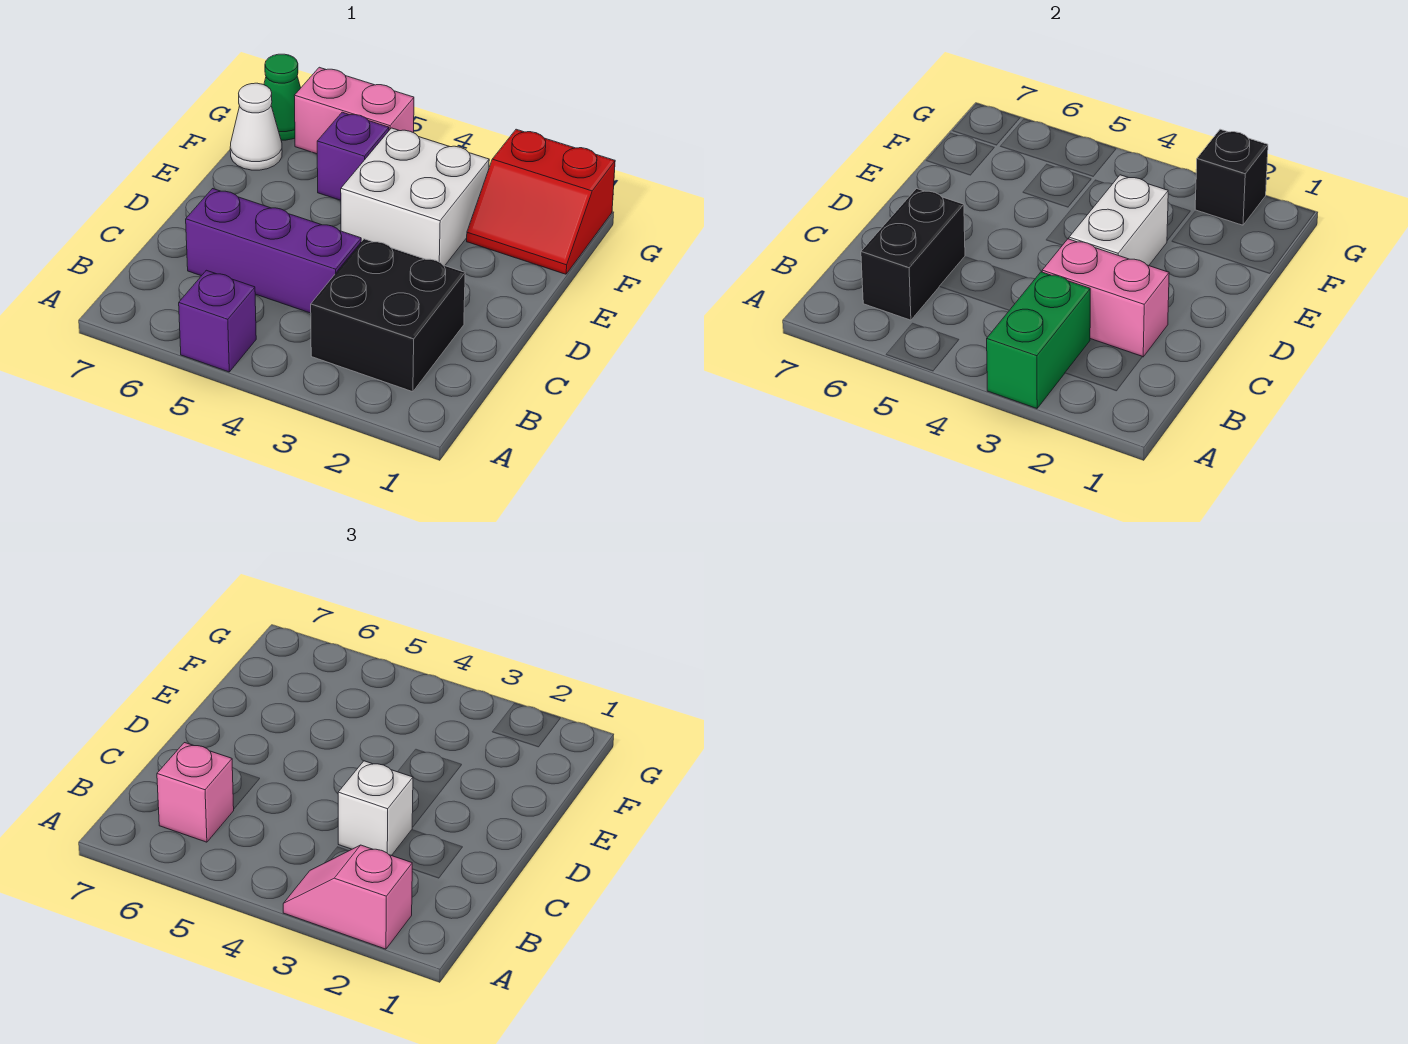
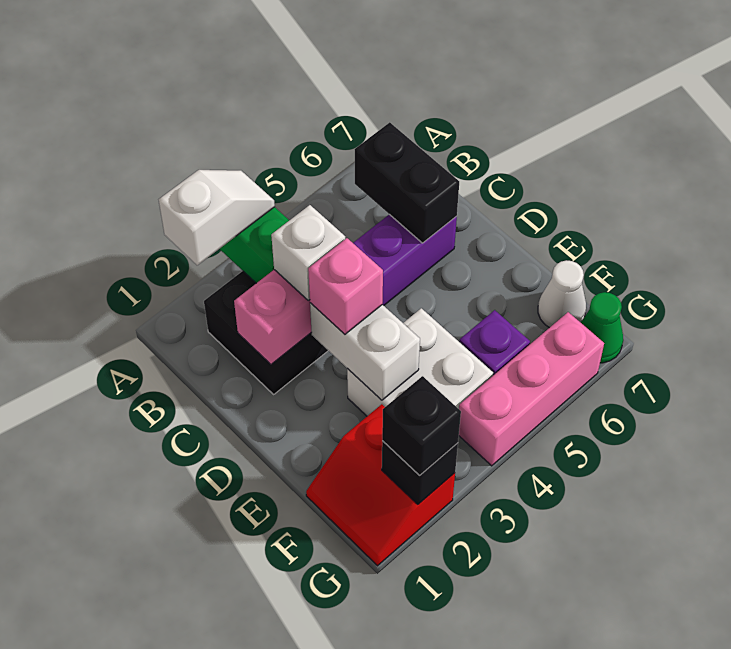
pink slope A2:A3 level 3 top 2 -> white slope A2:A3 level 3 top 2
purple brick A5 level 1 -> none
pink brick B6 level 3 -> pink brick D3 level 3
red slope F1:G2 level 1 top G -> red slope F1:G2 level 1 top 2
none -> black brick G2 level 3
pink brick G5:G6 level 1 -> pink brick G4:G6 level 1

